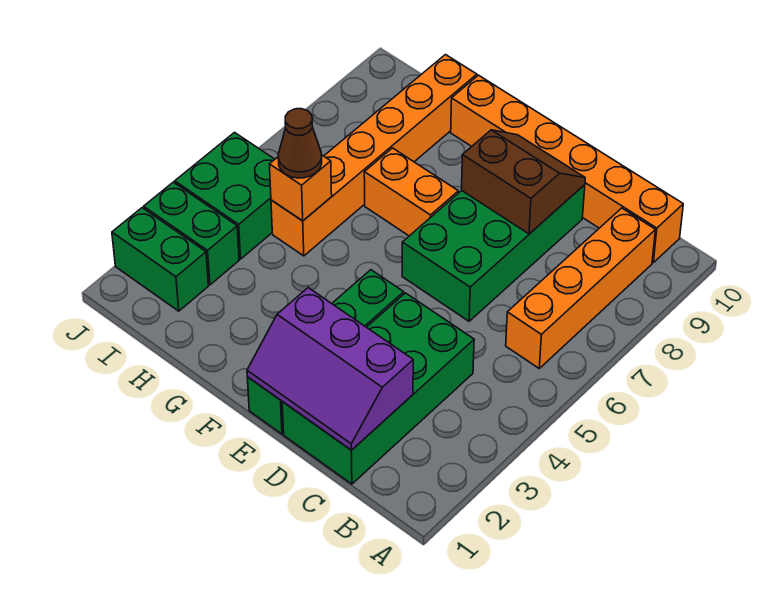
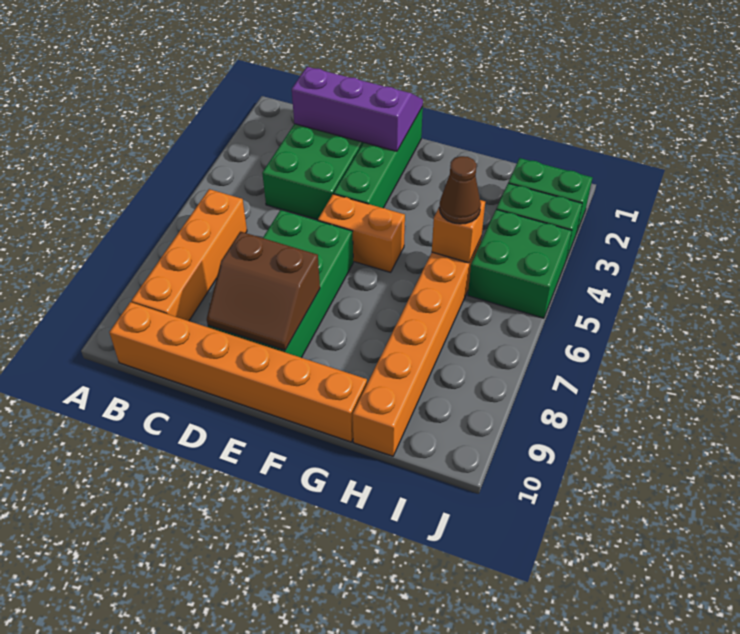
orange brick F7:G7 level 1 -> orange brick E5:F5 level 1

